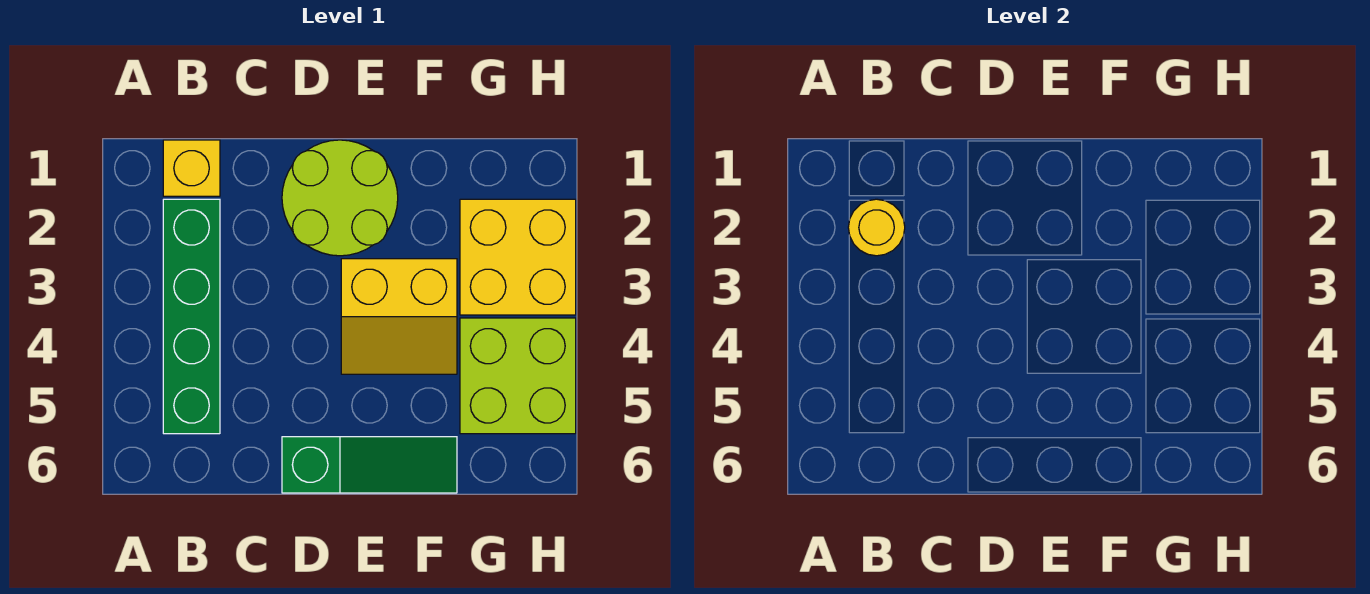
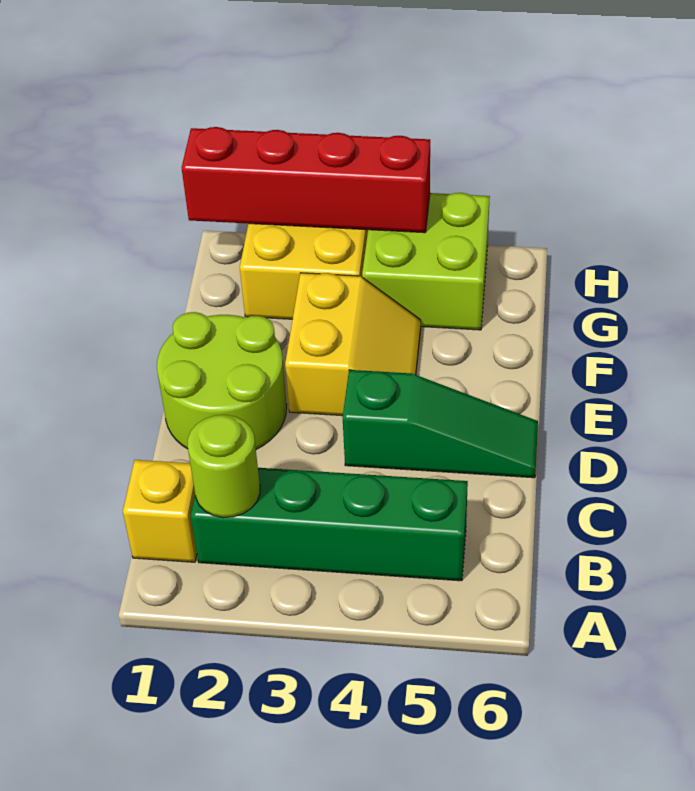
yellow round brick B2 level 2 -> lime round brick B2 level 2
green slope D6:F6 level 1 top D -> green slope D4:D6 level 1 top 4
none -> red brick H1:H4 level 2

